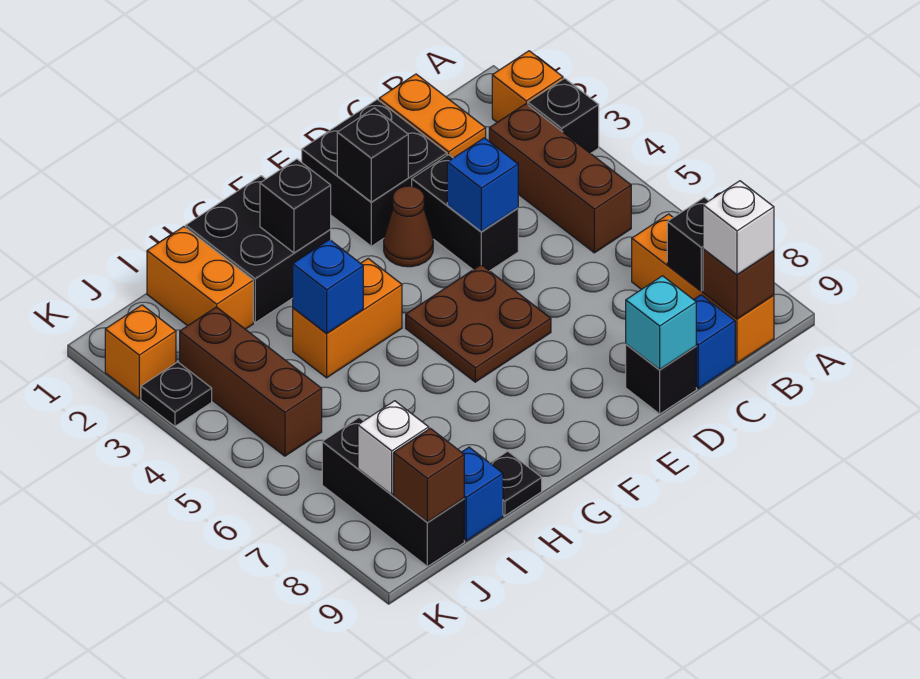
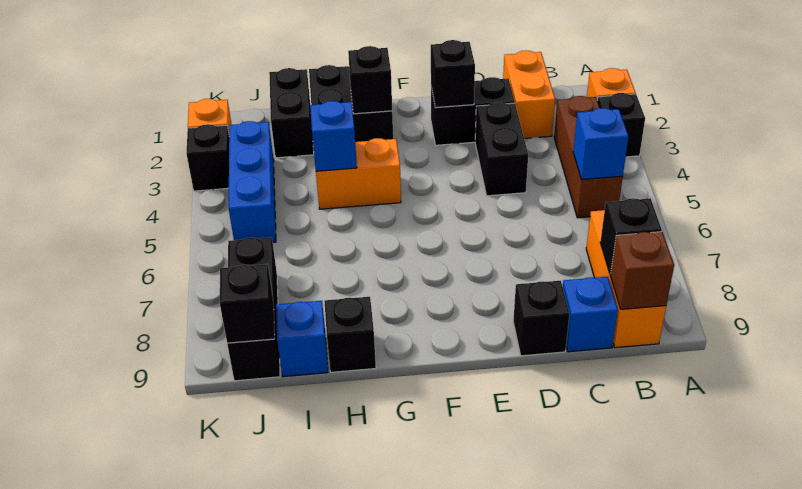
white brick B9 level 3 -> none
black brick D1:E2 level 1 -> black brick D2:E2 level 1
blue brick D4 level 2 -> blue brick B5 level 2
cyan brick D9 level 2 -> none
brown cone E3 level 1 -> none
brown plate E5:F6 level 1 -> none
black plate H9 level 1 -> black brick H9 level 1
orange brick I1:I2 level 1 -> black brick I1:I2 level 1
brown brick J3:J5 level 1 -> blue brick J3:J5 level 1
white brick J8 level 2 -> none
brown brick J9 level 2 -> black brick J9 level 2
black plate K3 level 1 -> black brick K3 level 1

